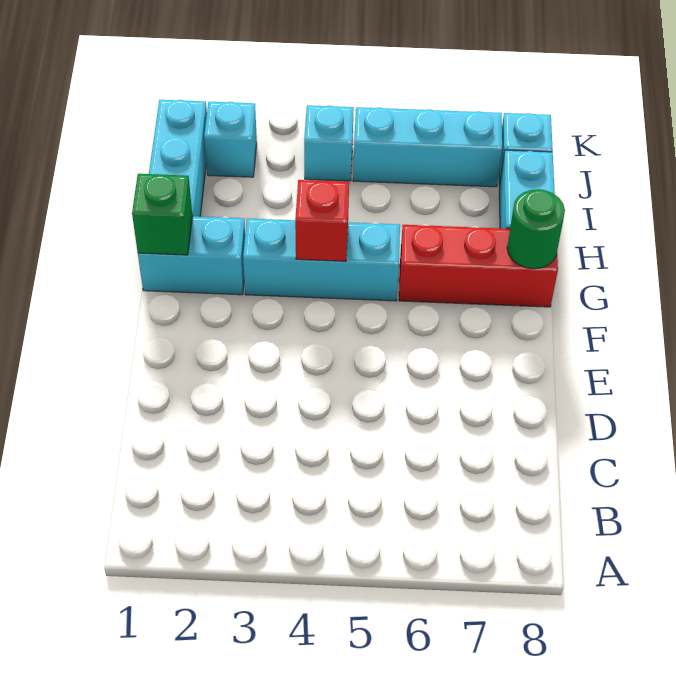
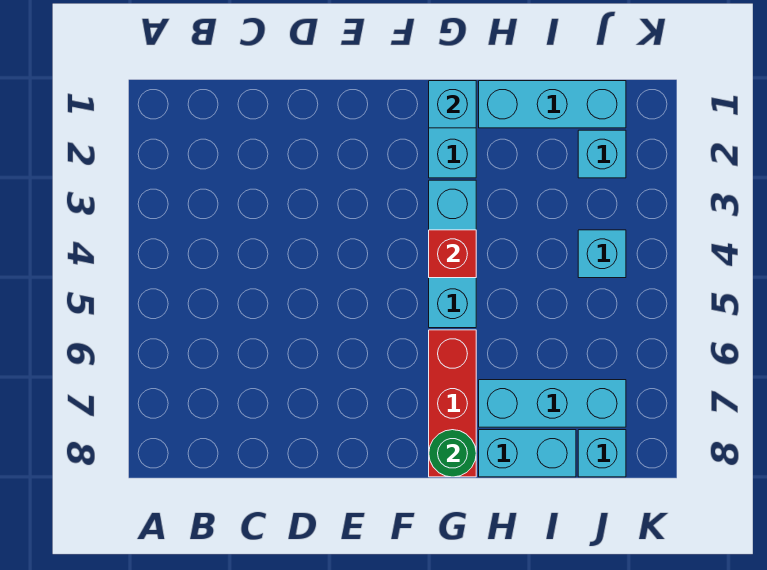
green brick G1 level 2 -> cyan brick G1 level 2
cyan brick J5:J7 level 1 -> cyan brick H7:J7 level 1

